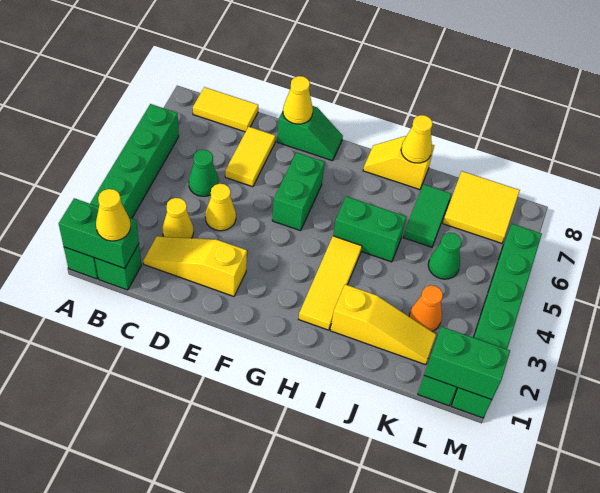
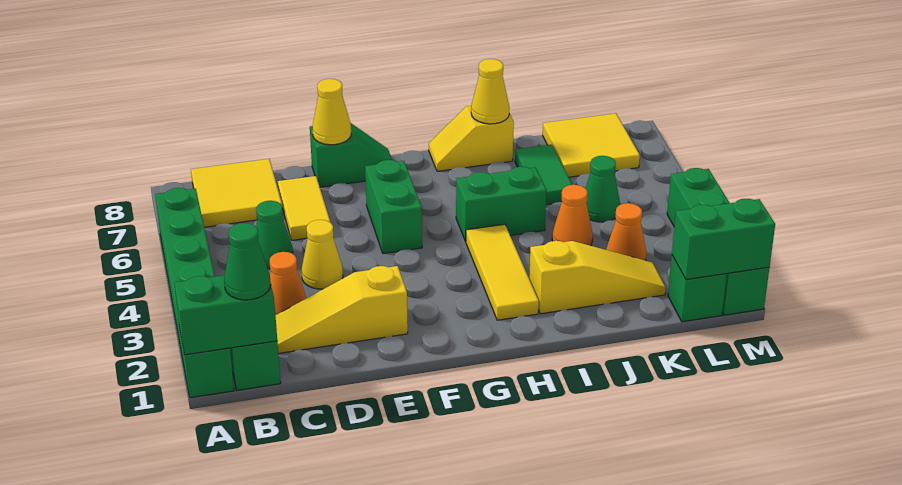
yellow cone B1 level 3 -> green cone B1 level 3
yellow tile B8:C8 level 1 -> yellow tile B7:C8 level 1
yellow cone C3 level 1 -> orange cone C3 level 1
none -> orange cone J4 level 1
green brick M1:M6 level 1 -> green brick M1:M4 level 1

